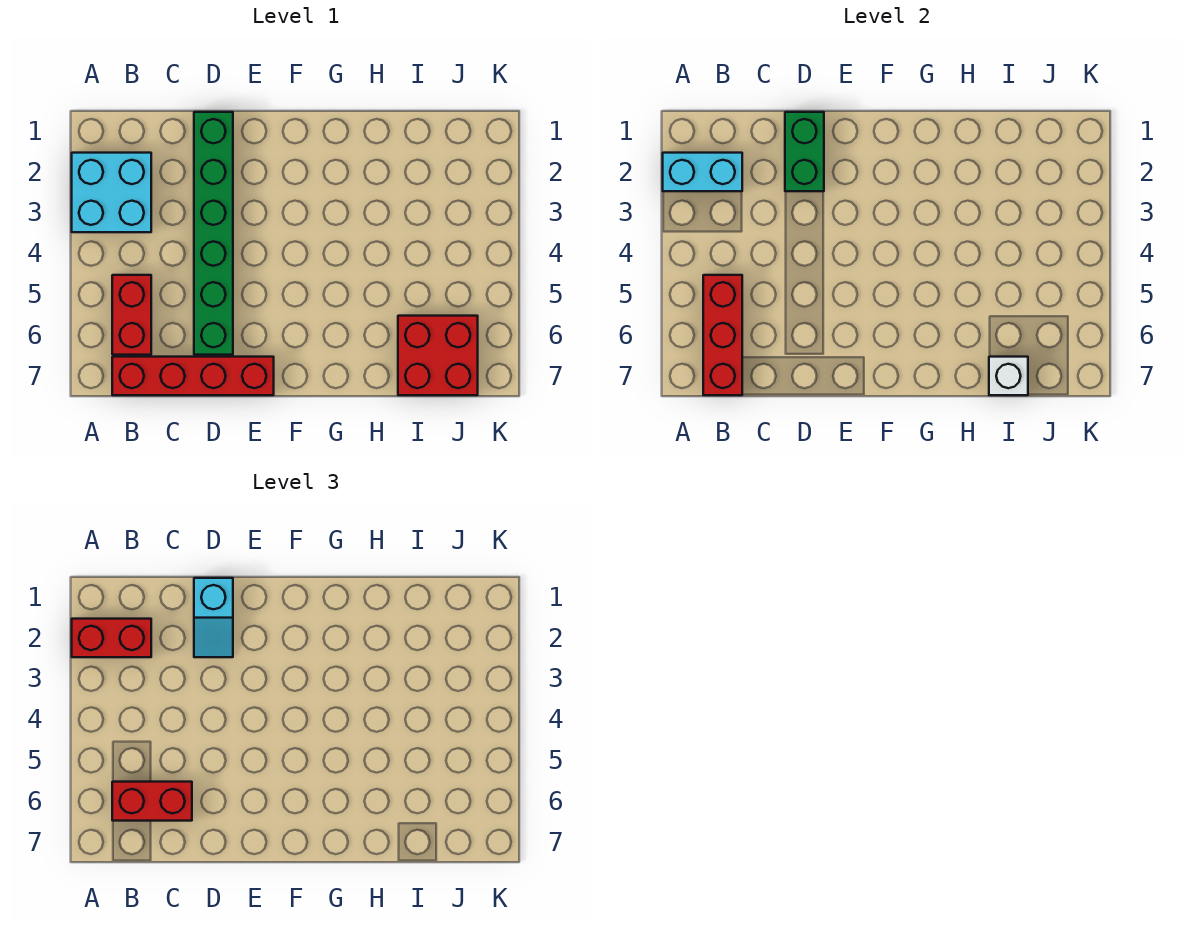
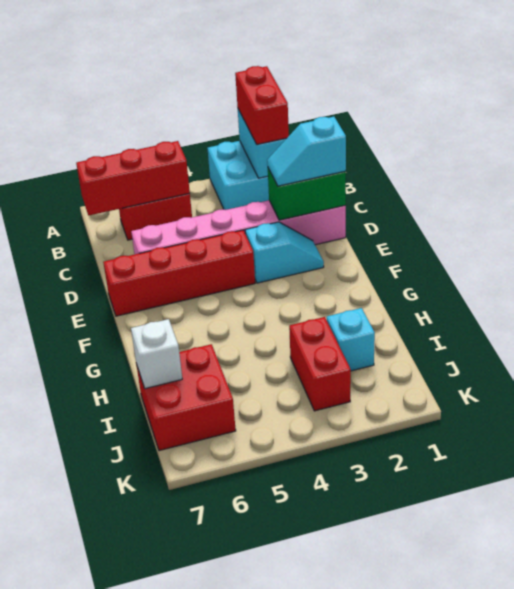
red brick B6:C6 level 3 -> red brick I3:J3 level 1
red brick B7:E7 level 1 -> red brick E4:E7 level 1
green brick D1:D6 level 1 -> pink brick D1:D6 level 1
none -> cyan slope E2:E3 level 1 top 3
none -> cyan brick I2 level 1

